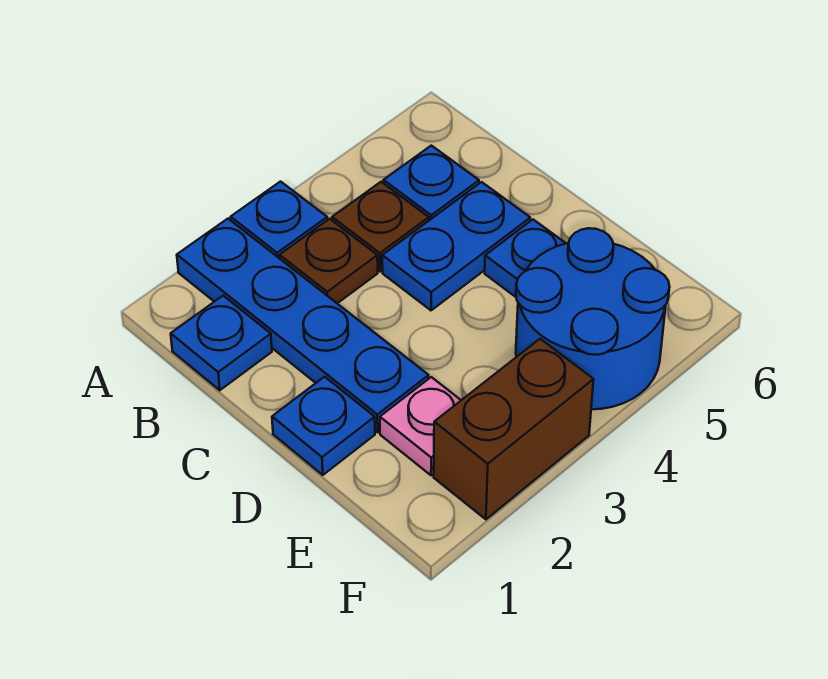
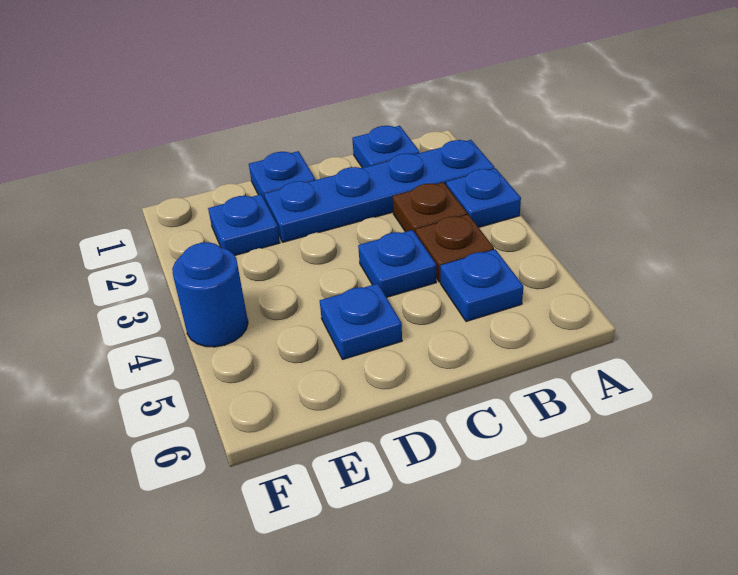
blue plate C4:C5 level 1 -> blue plate C4 level 1
pink plate E2 level 1 -> blue plate E2 level 1
blue round brick E4:F5 level 1 -> blue round brick F4 level 1
brown brick F2:F3 level 1 -> none

